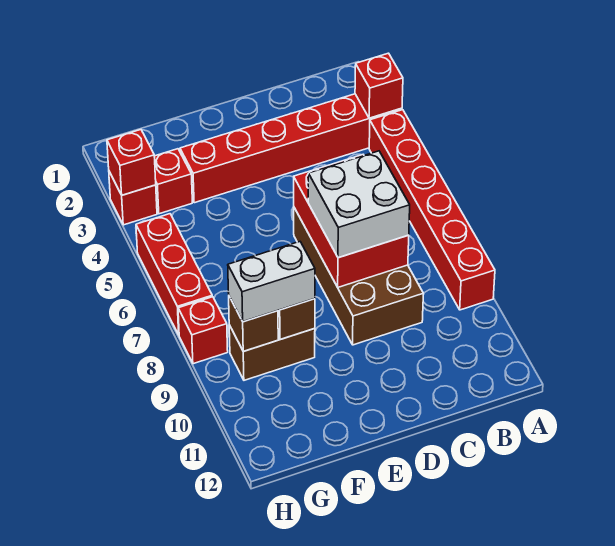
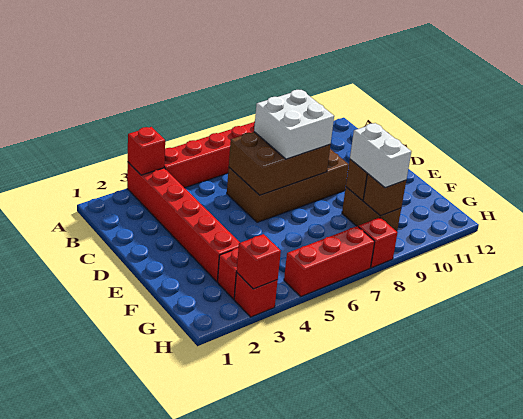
red brick C6:D8 level 2 -> brown brick C6:D8 level 2

